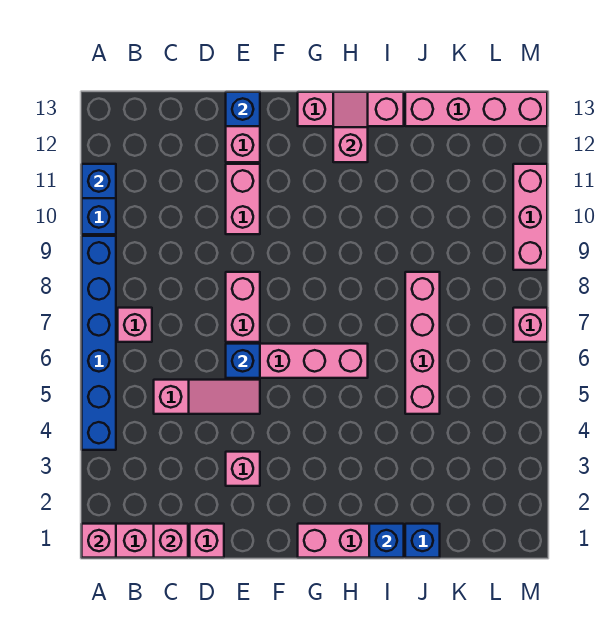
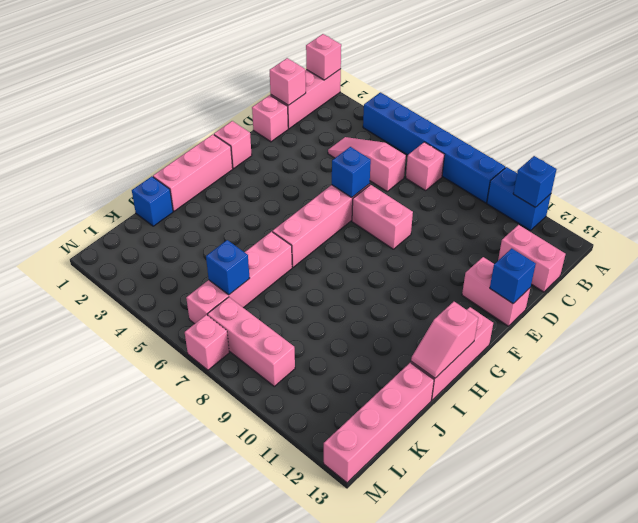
pink slope C5:E5 level 1 top C -> pink slope C4:C6 level 1 top 6
pink brick E3 level 1 -> pink brick F1 level 1
pink brick E10:E11 level 1 -> pink brick C12:C13 level 1
pink slope H12:H13 level 2 top 12 -> pink slope H13:I13 level 2 top H
blue brick I1 level 2 -> blue brick K6 level 2
pink brick J5:J8 level 1 -> pink brick I6:L6 level 1
pink brick M9:M11 level 1 -> pink brick L7:L9 level 1

